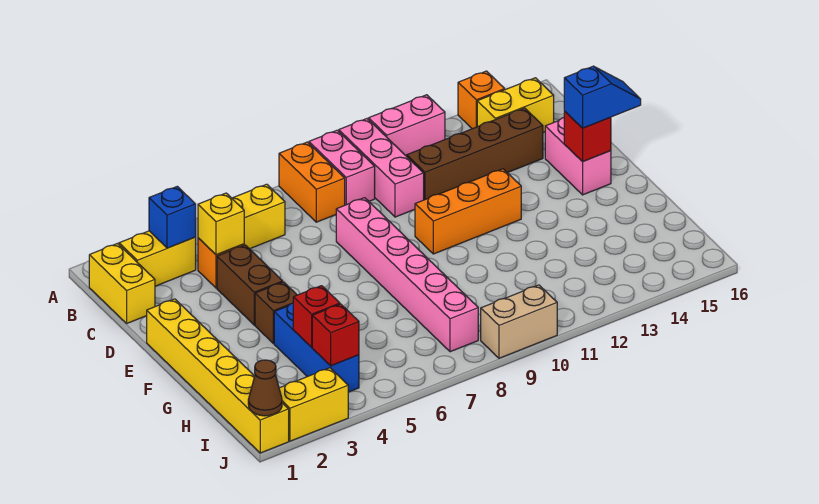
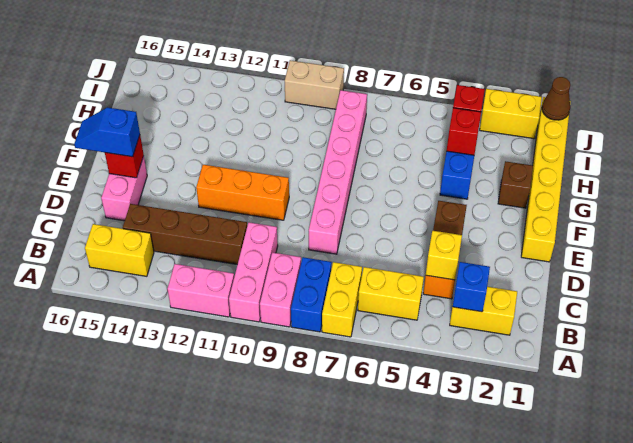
orange brick A8:B8 level 1 -> blue brick A8:B8 level 1
orange brick A14 level 1 -> none
yellow brick B1:C1 level 1 -> yellow brick A7:B7 level 1
brown brick F4 level 1 -> brown brick G2 level 1

